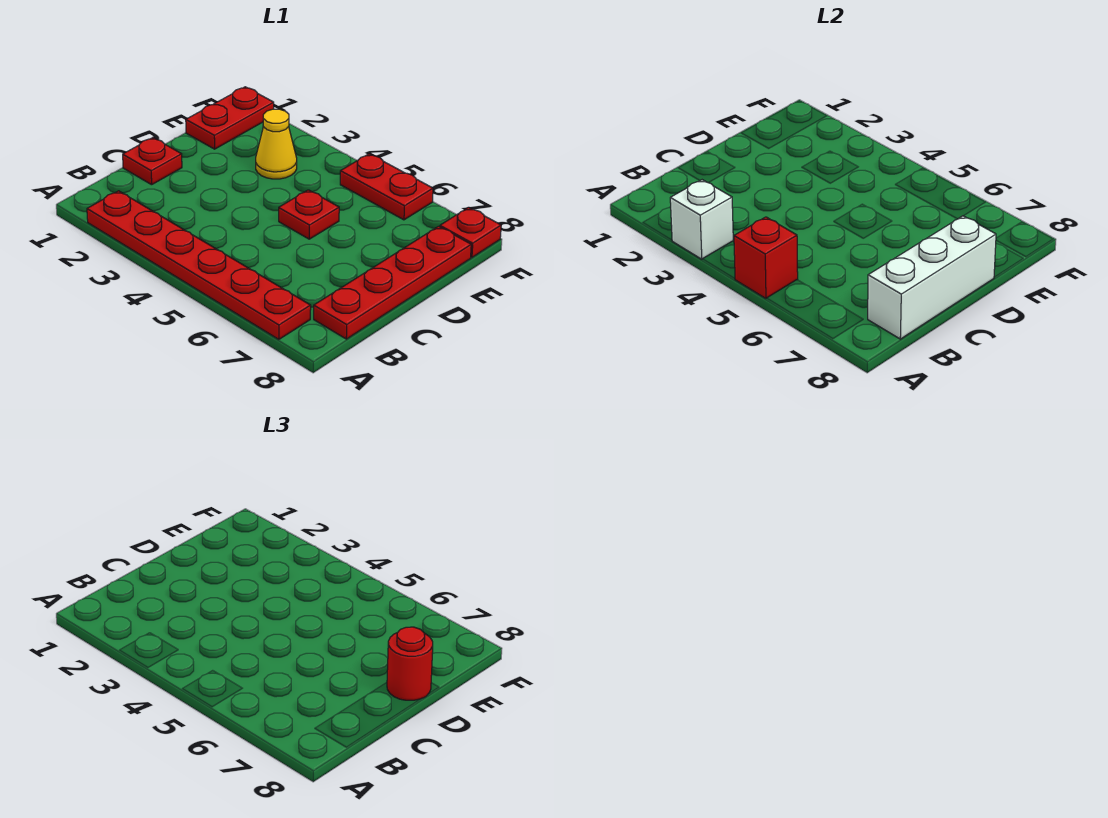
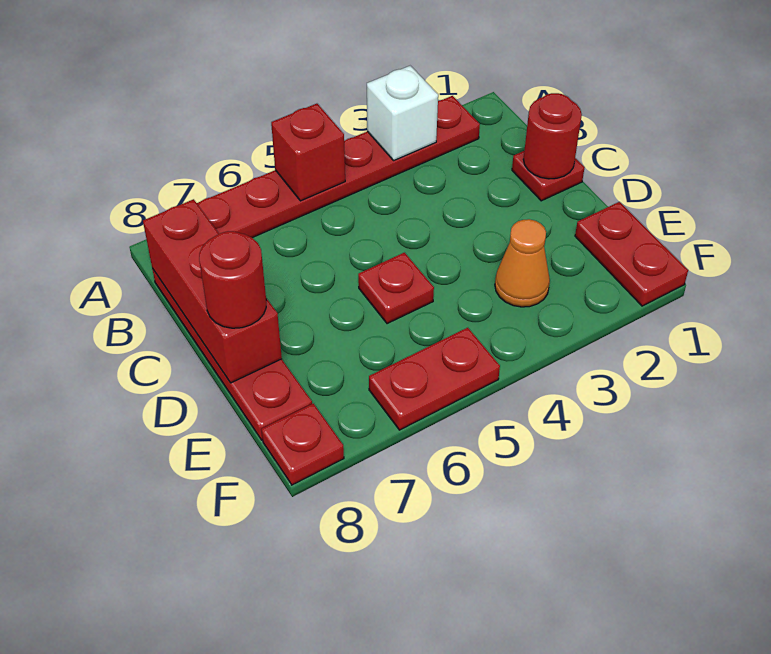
white brick B8:D8 level 2 -> red brick B8:D8 level 2
none -> red round brick C1 level 2
yellow cone E3 level 1 -> orange cone E3 level 1

